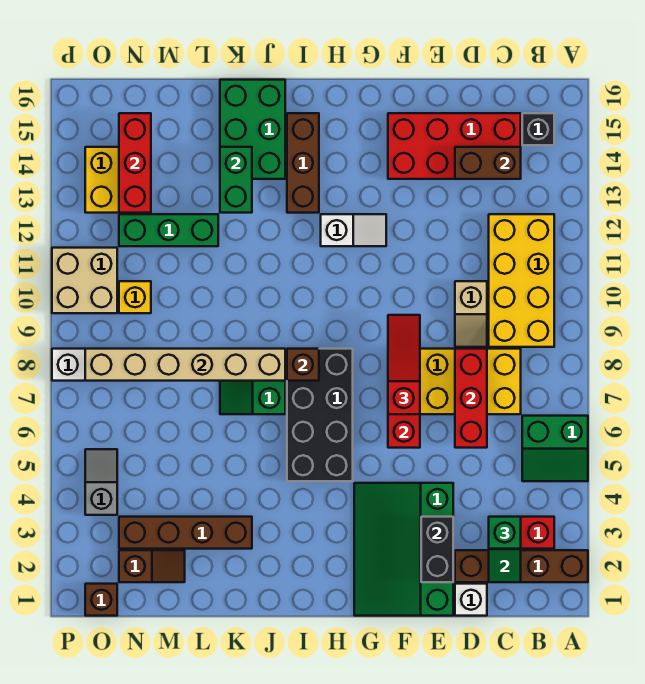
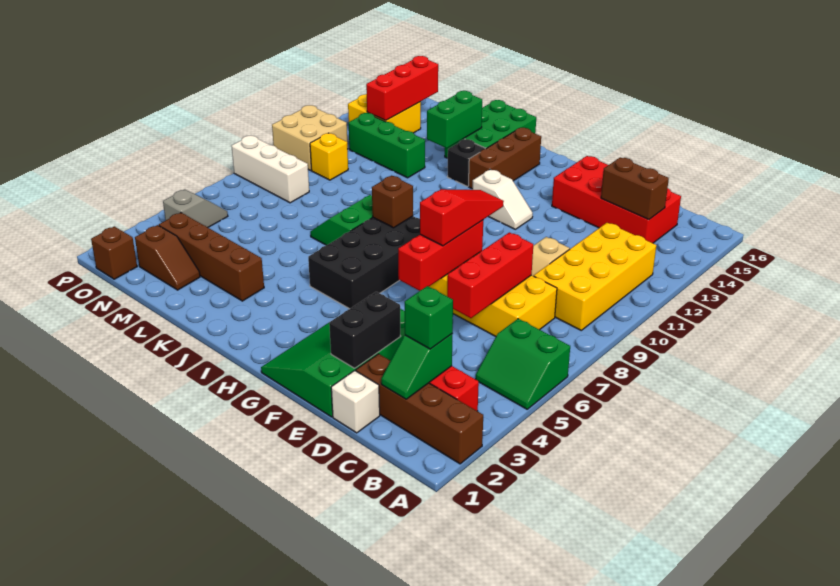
black brick B15 level 1 -> black brick J13 level 1
tan brick J8:O8 level 2 -> none

